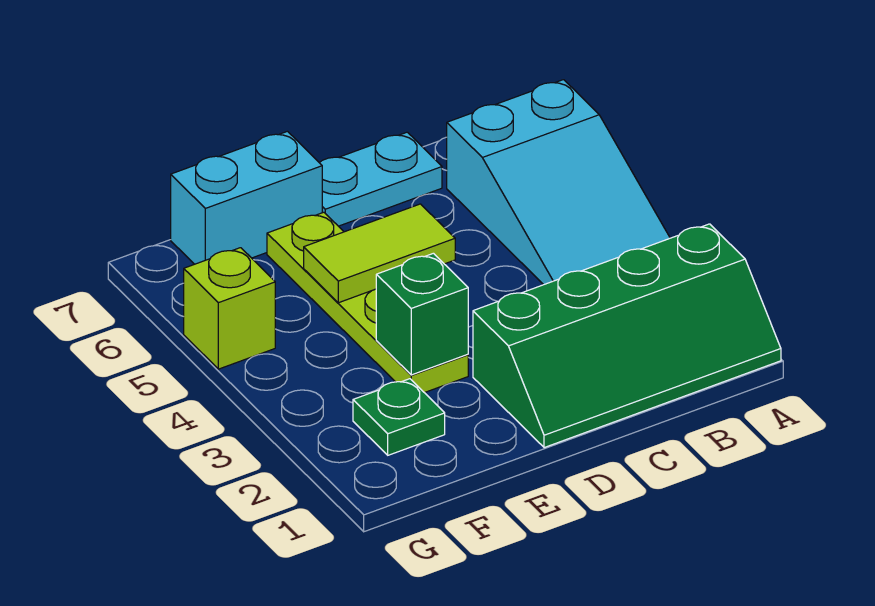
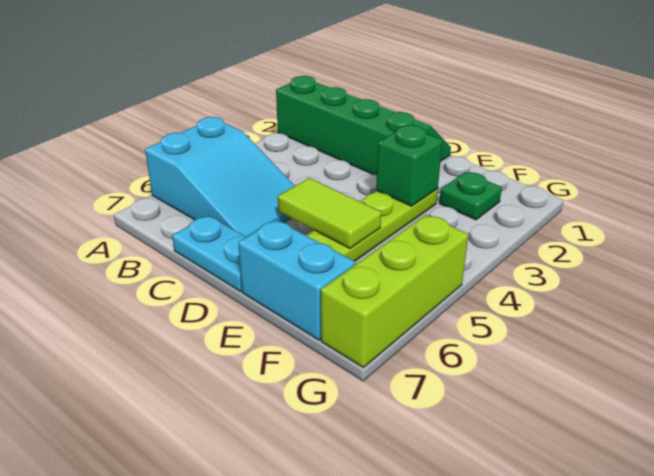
cyan slope A4:B6 level 1 top 6 -> cyan slope A5:C6 level 1 top A
lime brick G5 level 1 -> lime brick G5:G7 level 1

